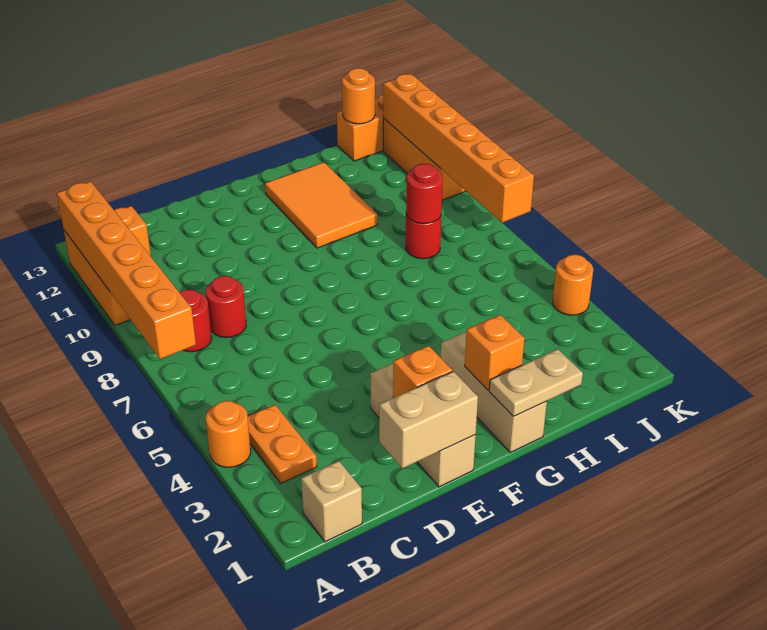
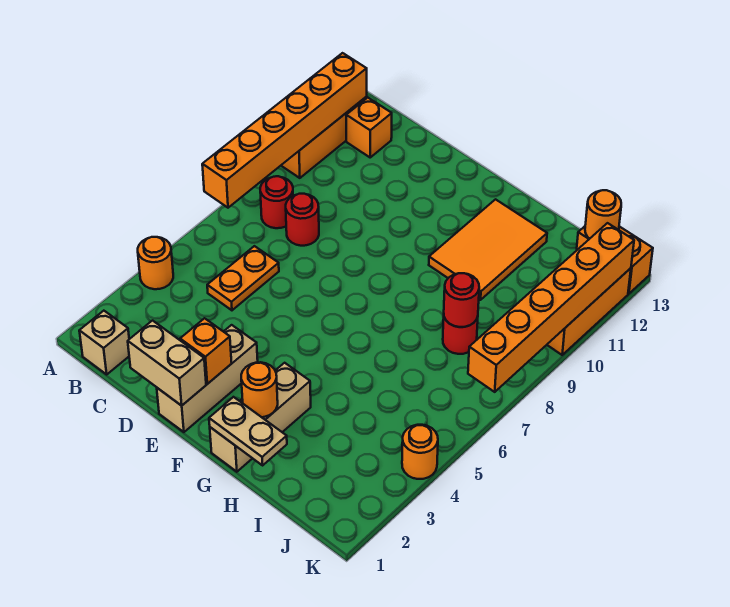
orange plate B3:B4 level 1 -> orange plate C5:C6 level 1
orange brick G2 level 2 -> orange round brick G2 level 2

